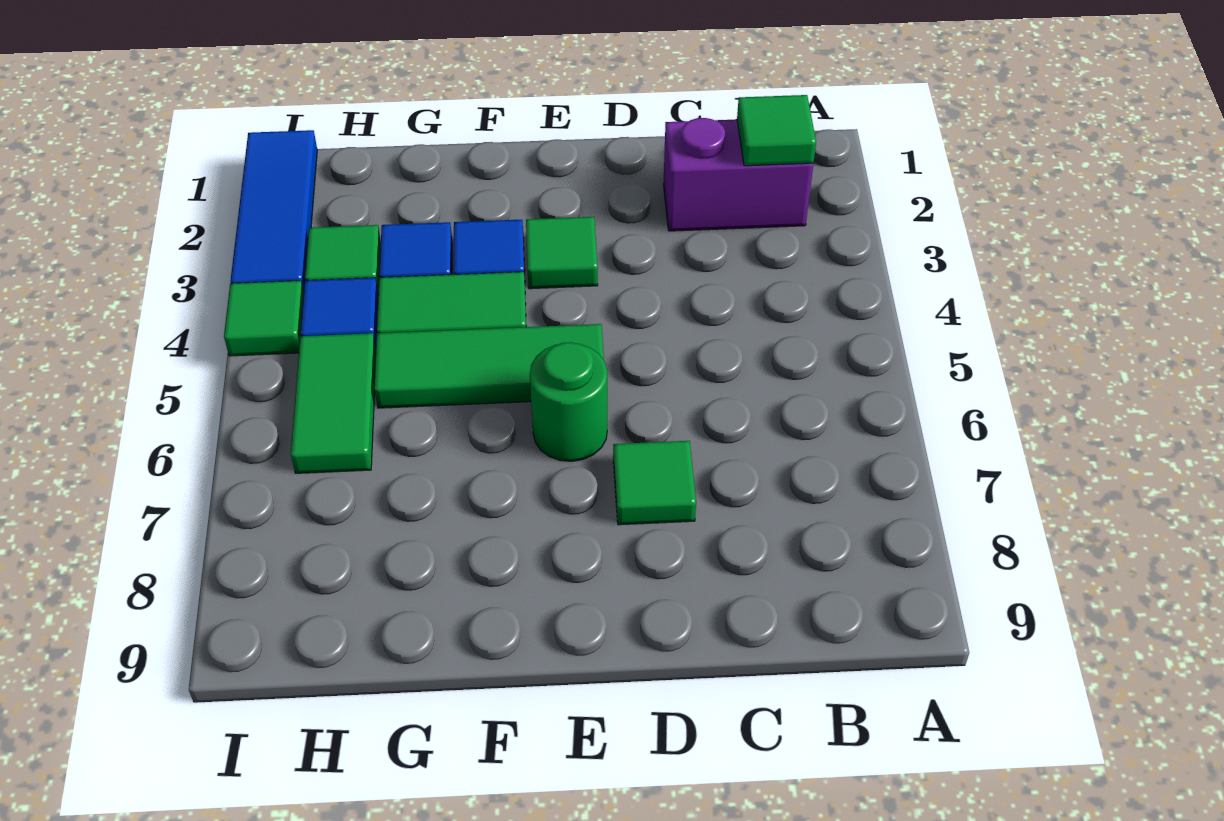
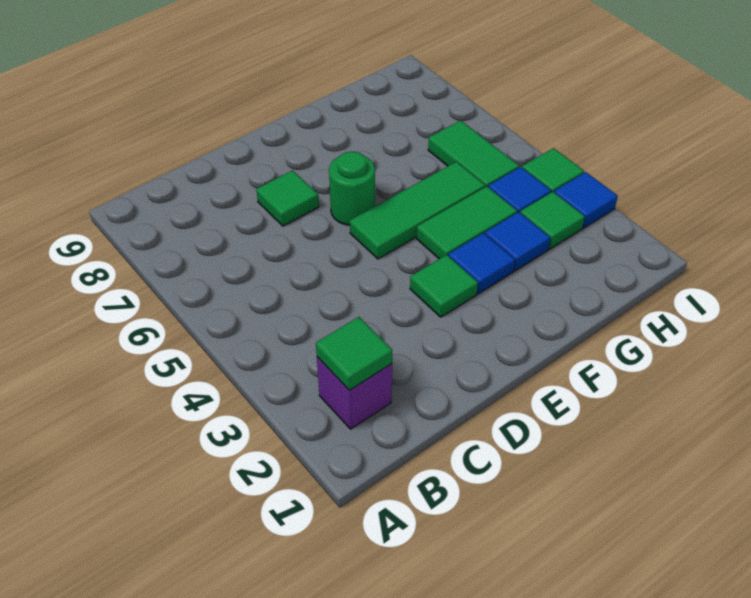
purple brick B2:C2 level 1 -> purple brick B2 level 1
blue tile I1:I3 level 1 -> blue tile I3 level 1

